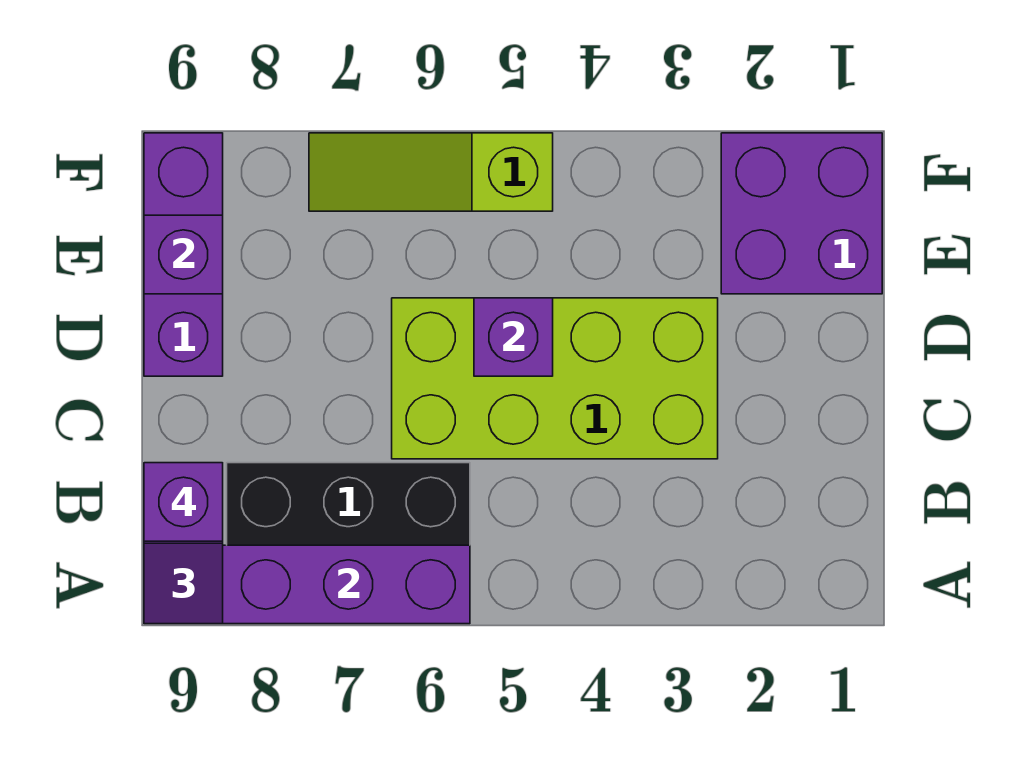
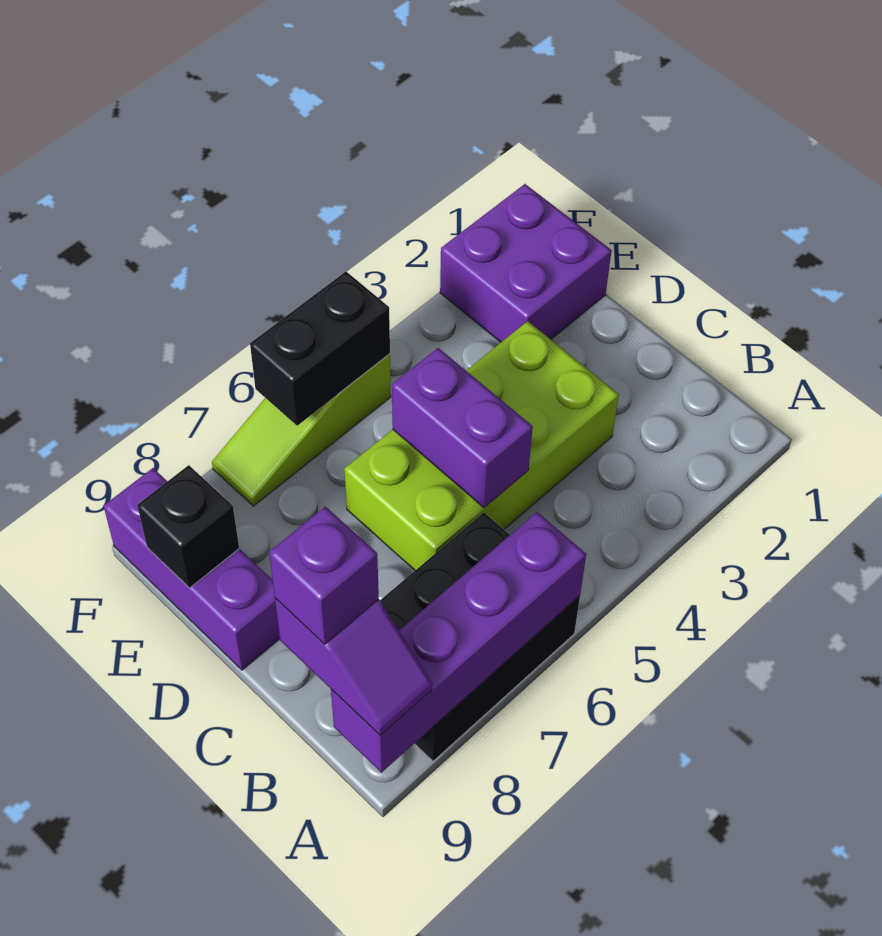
purple brick D5 level 2 -> purple brick C5:D5 level 2
purple brick E9 level 2 -> black brick E9 level 2
none -> black brick F5:F6 level 2

